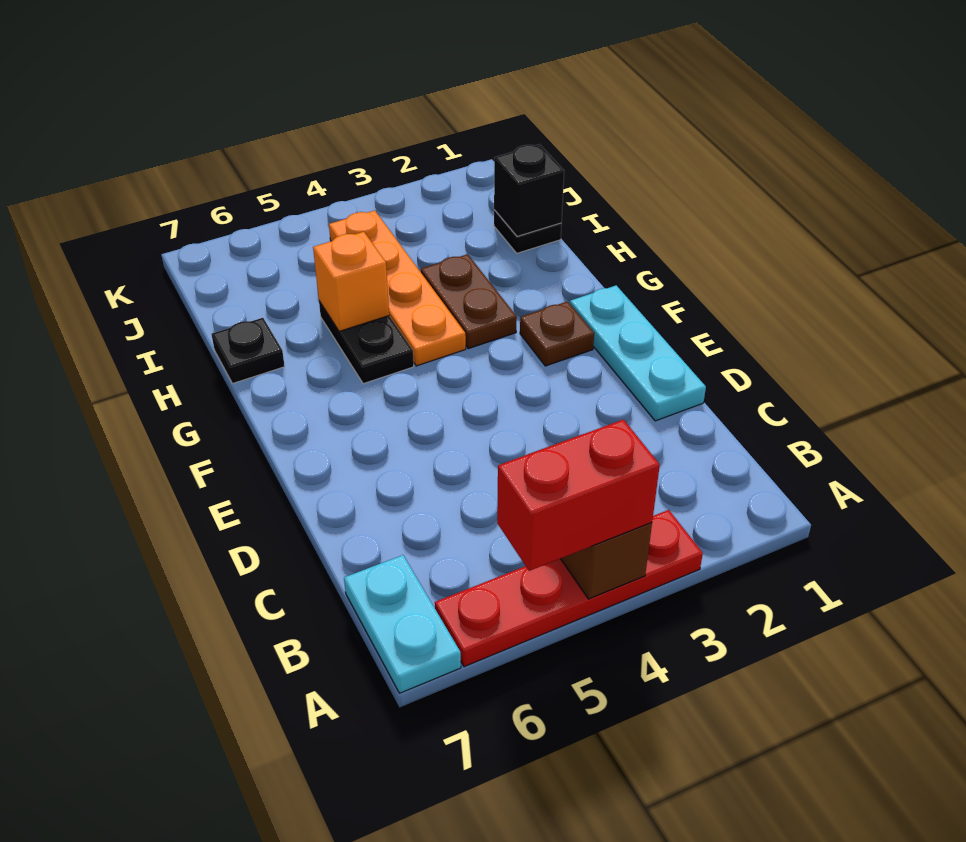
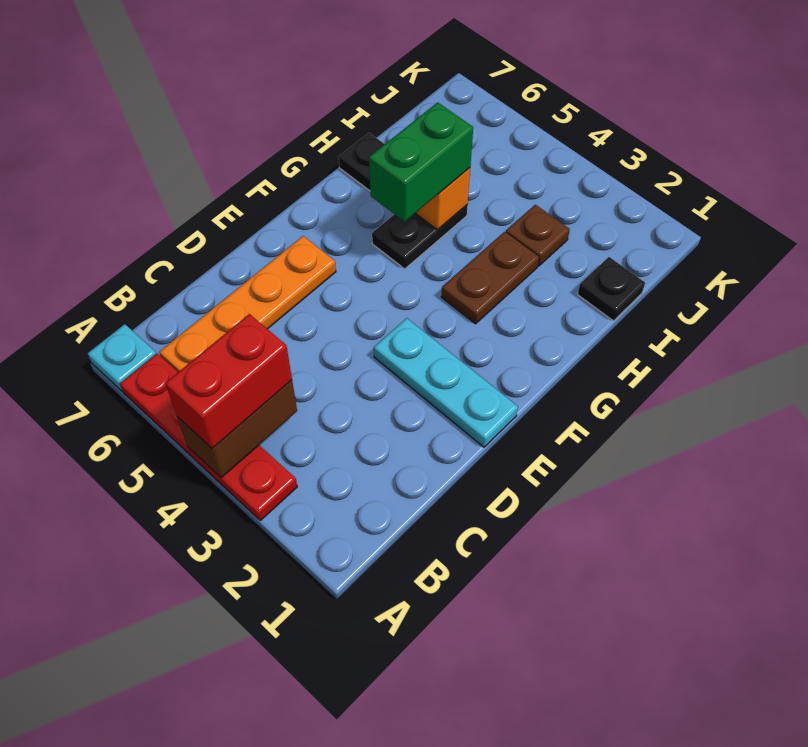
red brick A4:A5 level 3 -> red brick A4:B4 level 3
cyan plate A7:B7 level 1 -> cyan plate A7 level 1
cyan plate D1:F1 level 1 -> cyan plate E1:E3 level 1
brown plate F2 level 1 -> brown plate I3 level 1
orange plate G4:J4 level 1 -> orange plate B6:E6 level 1
none -> green brick G5:H5 level 3
black brick I1 level 2 -> none

